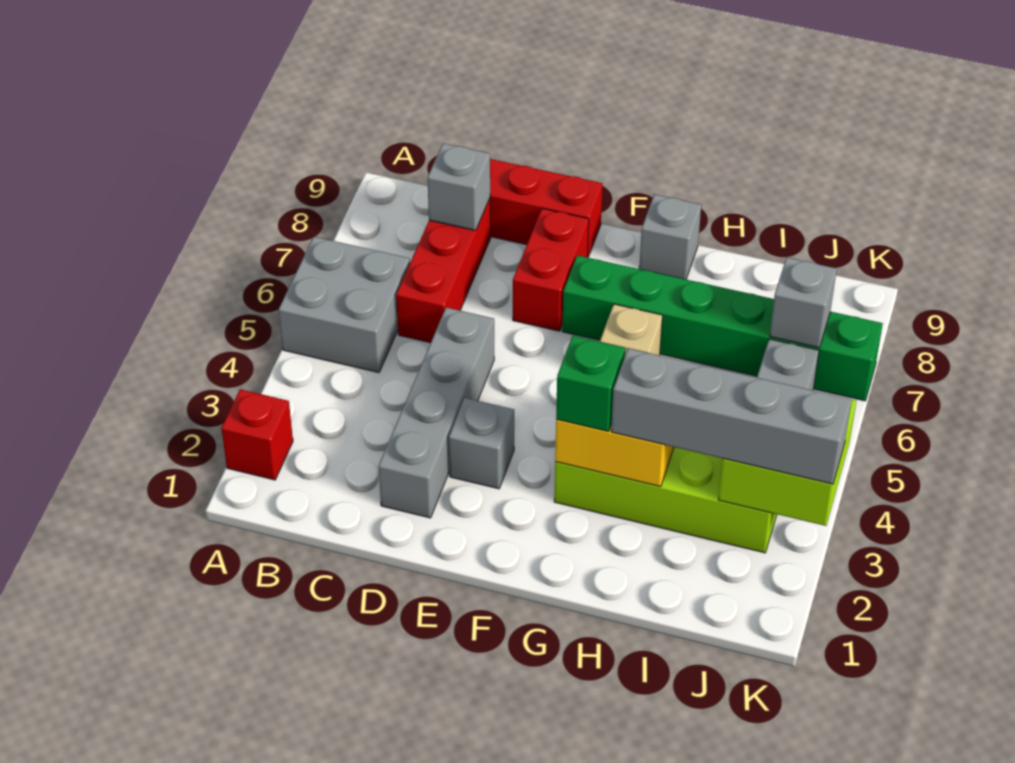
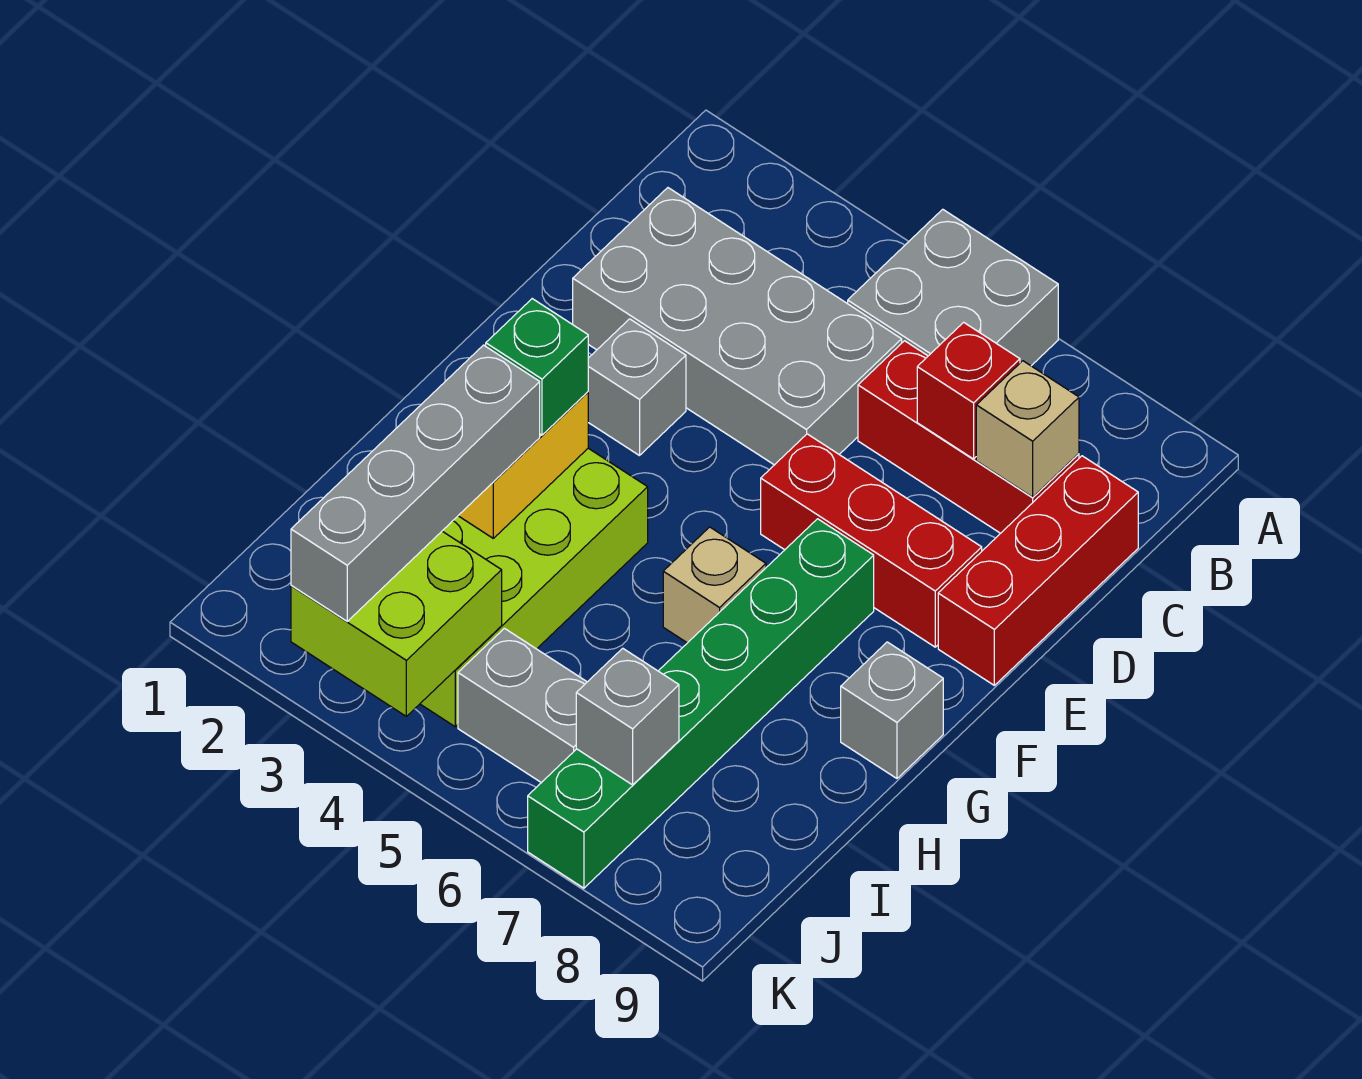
red brick A2 level 1 -> red brick C7 level 2
grey brick C8 level 2 -> tan brick C8 level 2
grey brick D2:D5 level 1 -> grey brick C2:D5 level 1
red brick E7:E8 level 1 -> red brick E6:E8 level 1

